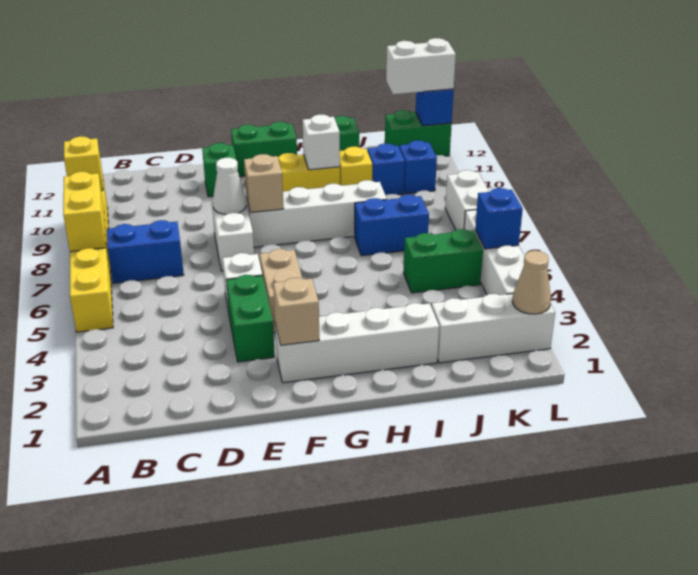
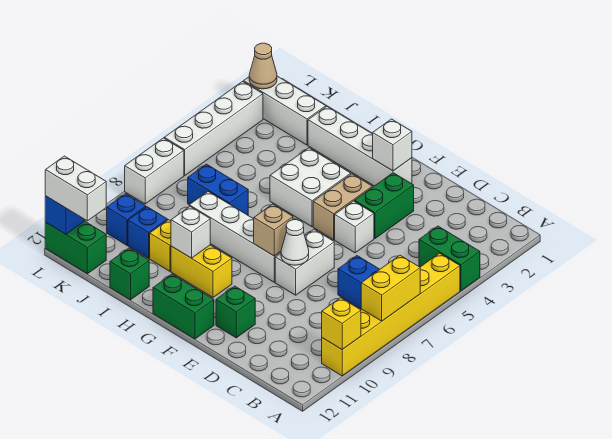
tan brick F2 level 2 -> white brick F2 level 2
none -> white brick G4:H5 level 1
green brick J5:K5 level 1 -> green brick A4:B4 level 1
blue brick L5 level 2 -> none

